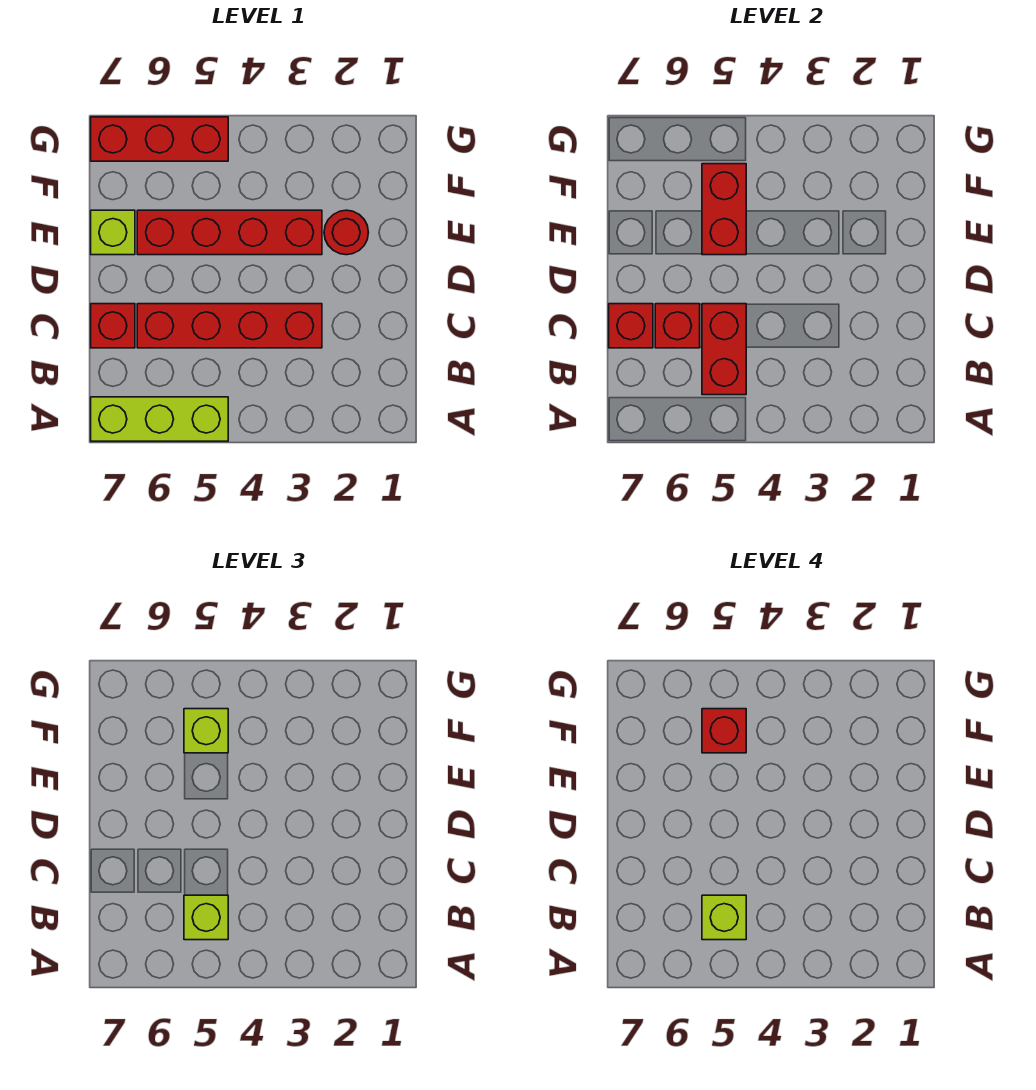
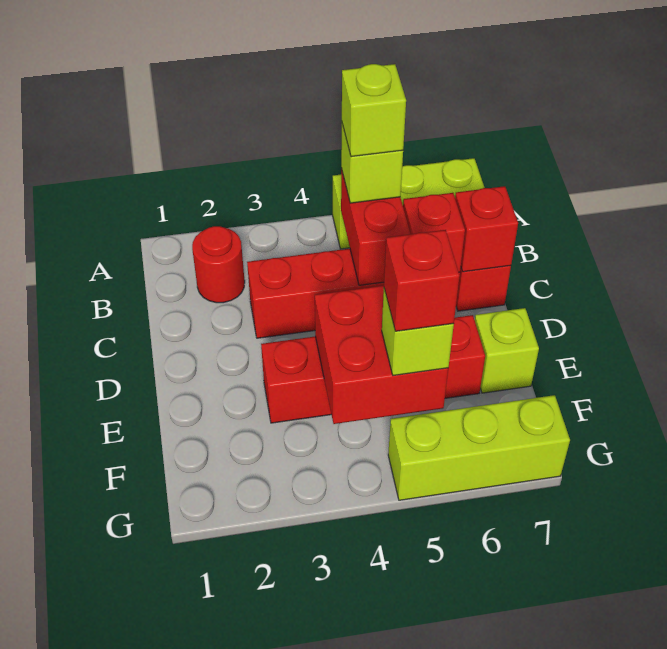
red round brick E2 level 1 -> red round brick B2 level 1
red brick E5:F5 level 2 -> red brick E4:F5 level 2
red brick G5:G7 level 1 -> lime brick G5:G7 level 1

